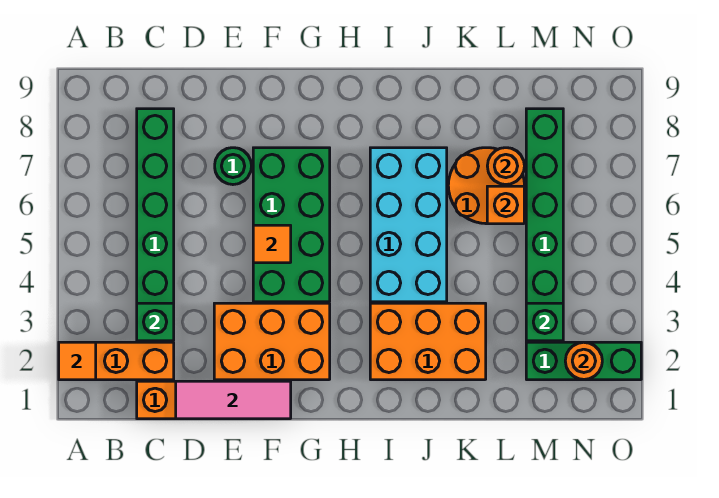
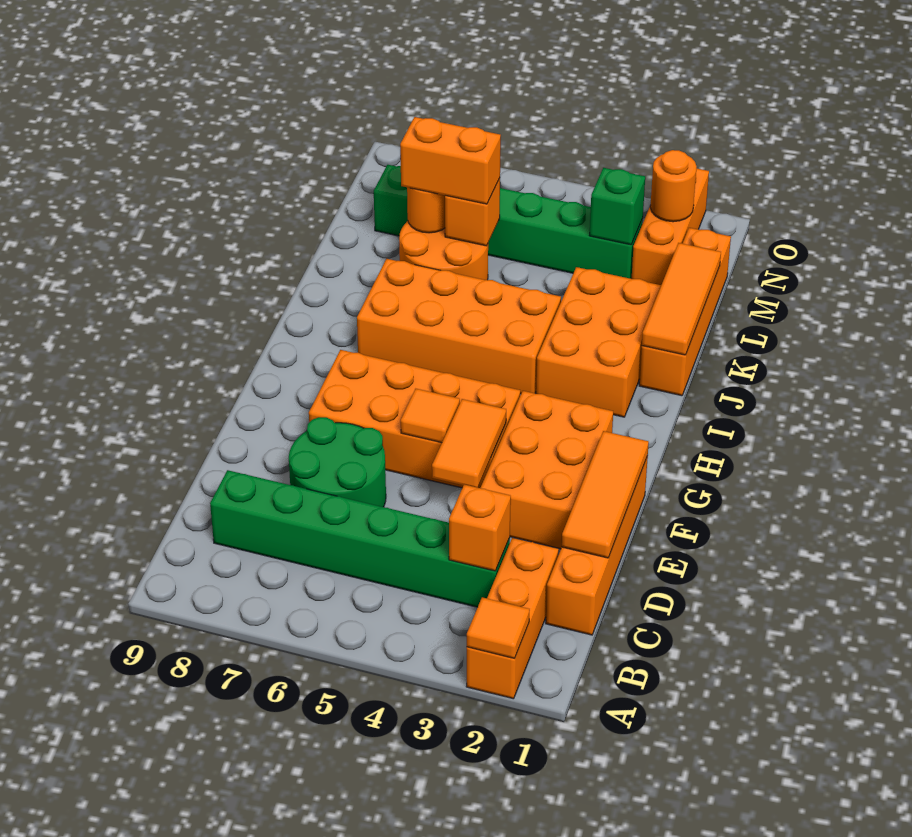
green brick C3 level 2 -> orange brick C3 level 2
pink tile D1:F1 level 2 -> orange tile D1:F1 level 2
none -> orange tile E4:F4 level 2
green round brick E7 level 1 -> green round brick D6:E7 level 1
green brick F4:G7 level 1 -> orange brick F4:G7 level 1
cyan brick I4:J7 level 1 -> orange brick I4:J7 level 1
none -> orange brick J1:M1 level 1
none -> orange tile J1:L1 level 2
none -> orange brick L6:L7 level 3
green brick M2:O2 level 1 -> orange brick M2:O2 level 1

